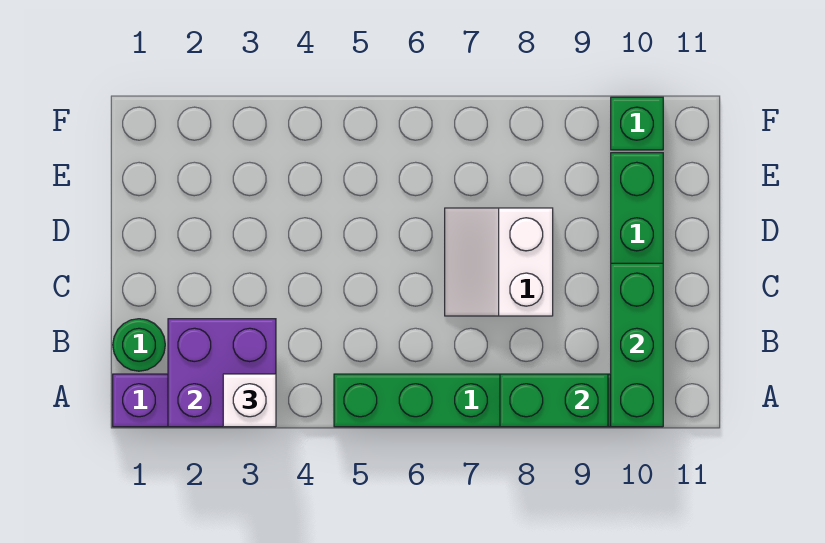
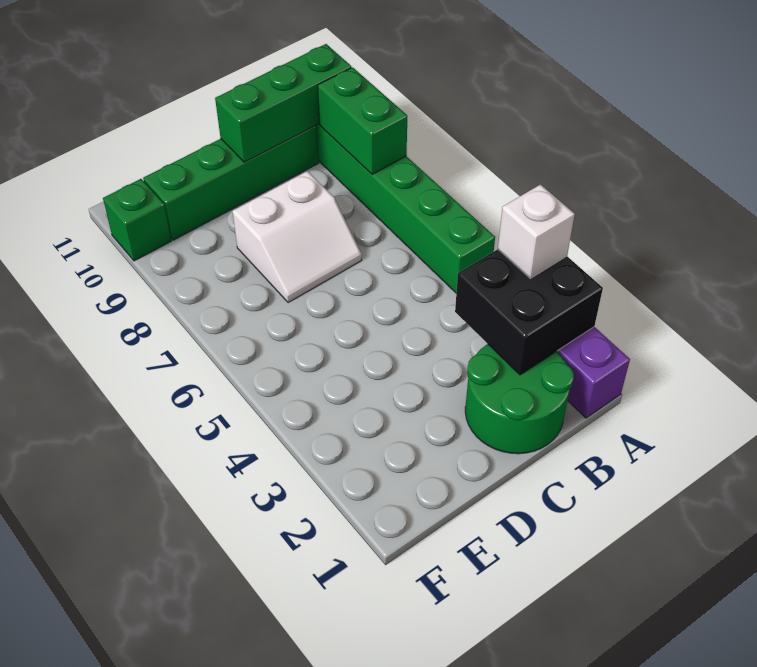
purple brick A2:B3 level 2 -> black brick A2:B3 level 2
green round brick B1 level 1 -> green round brick B1:C2 level 1

